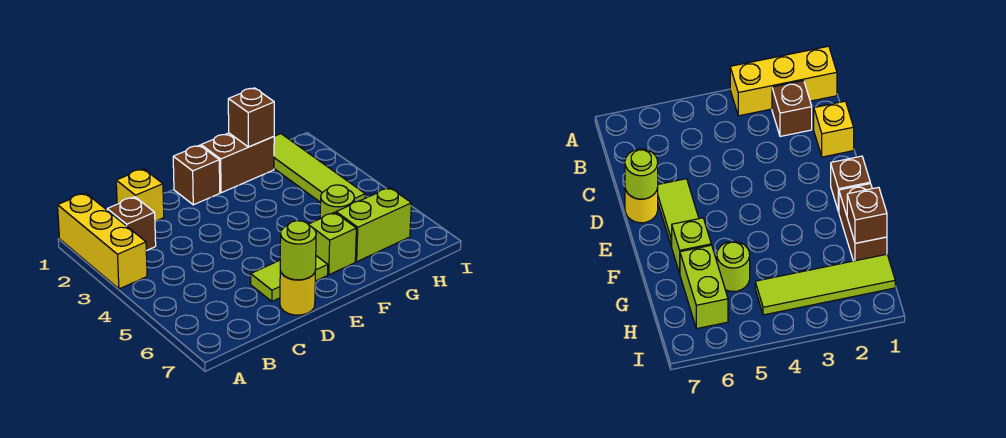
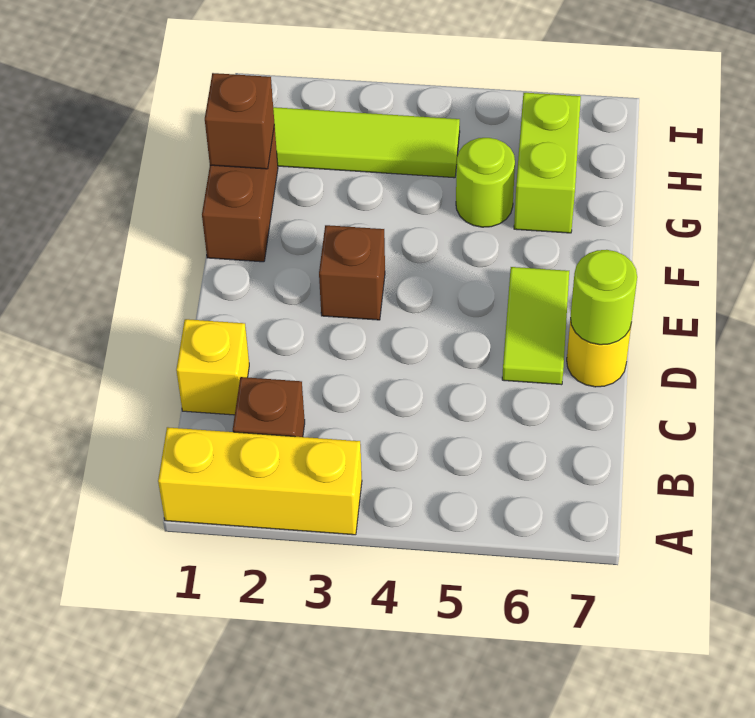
brown brick E1 level 1 -> brown brick E3 level 1
lime brick F6 level 1 -> none

